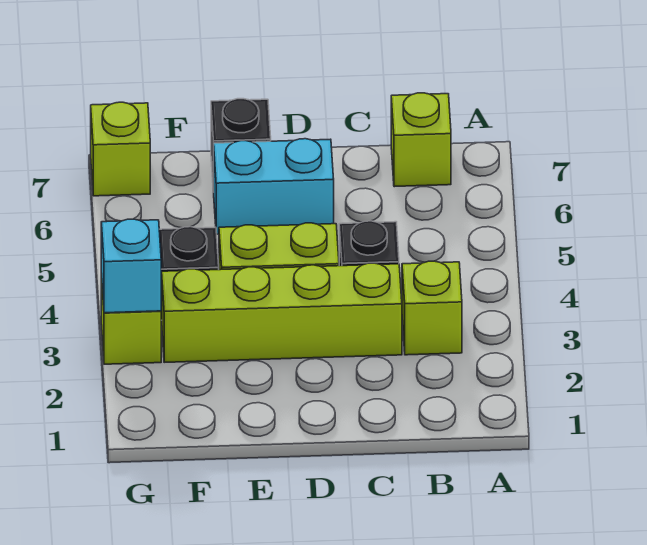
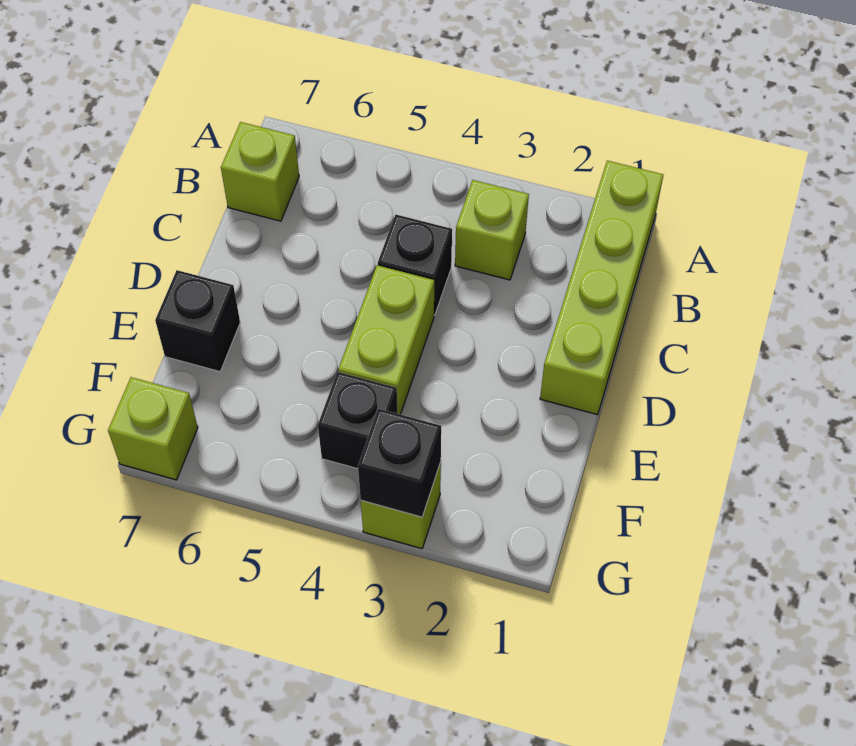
lime brick C3:F3 level 1 -> lime brick A1:D1 level 1
cyan brick D6:E6 level 1 -> none
cyan brick G3 level 2 -> black brick G3 level 2

